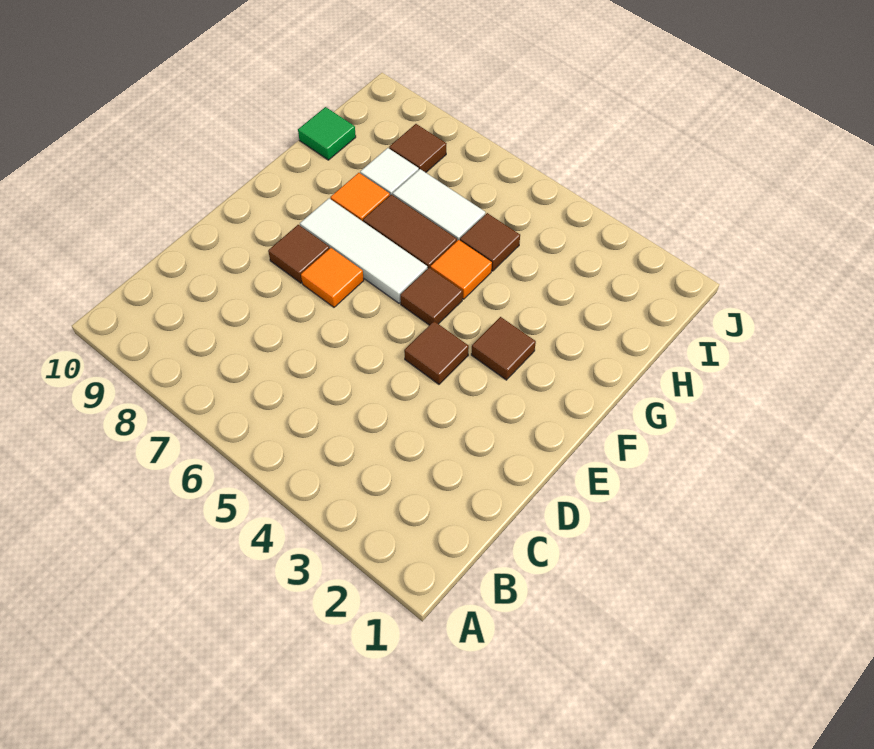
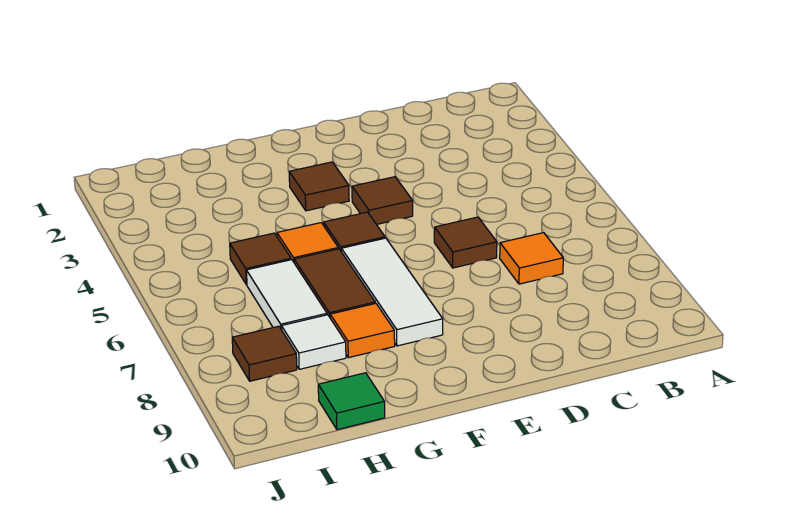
orange tile E7 level 1 -> orange tile C7 level 1
brown tile E8 level 1 -> brown tile D6 level 1

